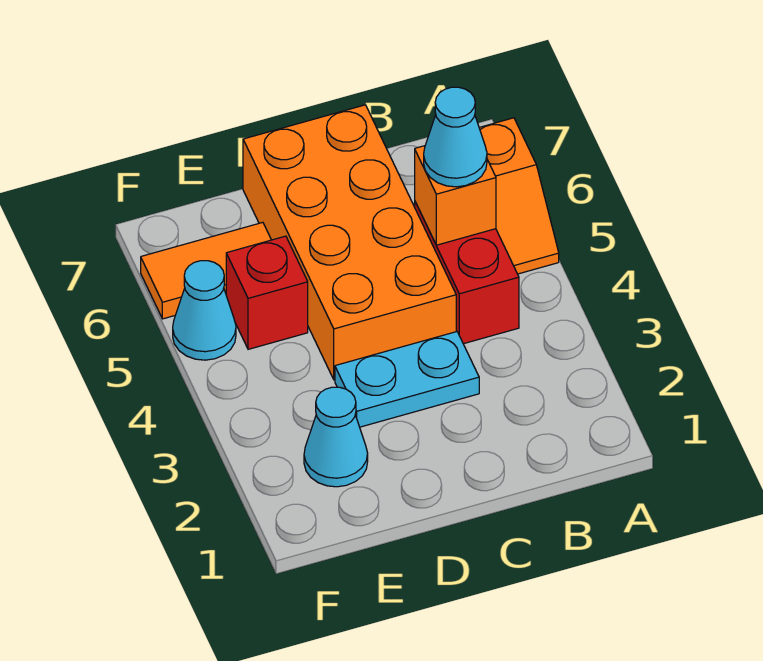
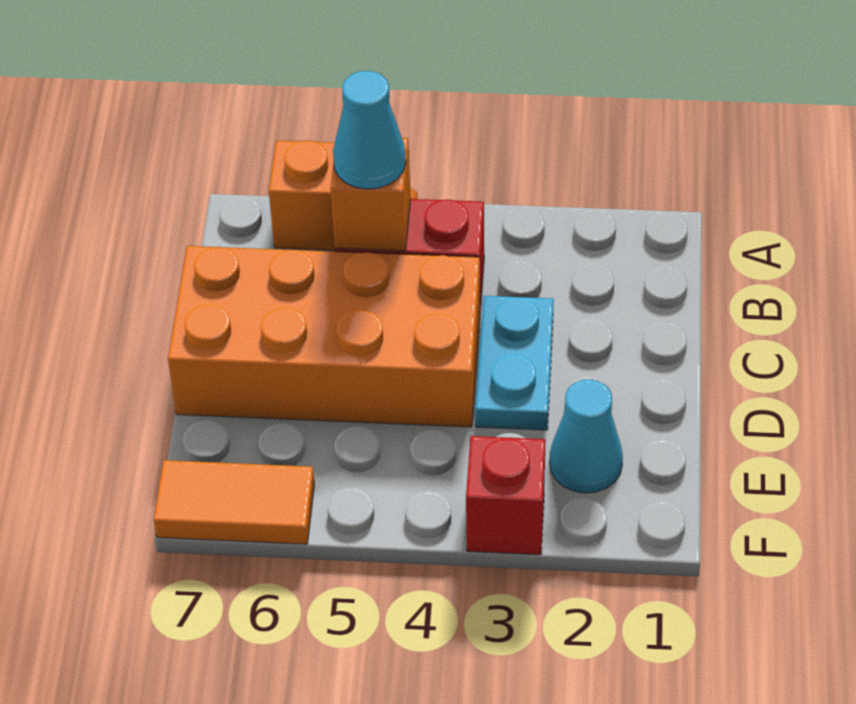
red brick E5 level 1 -> red brick F3 level 1
orange tile E6:F6 level 1 -> orange tile F6:F7 level 1
cyan cone F5 level 1 -> none

